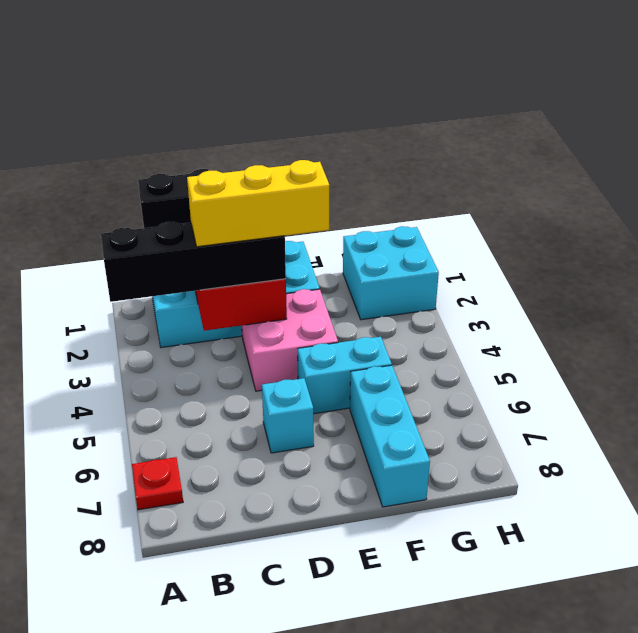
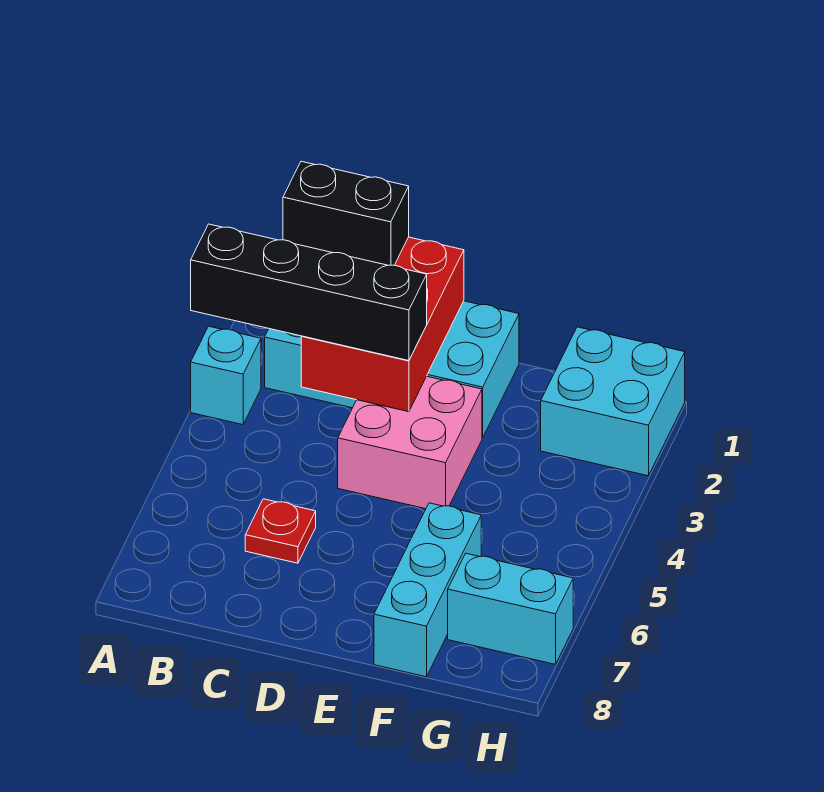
red plate A7 level 1 -> red plate C6 level 1
yellow brick C3:E3 level 4 -> none
cyan brick D6 level 1 -> cyan brick A3 level 1
cyan brick E5:F5 level 1 -> cyan brick G7:H7 level 1

